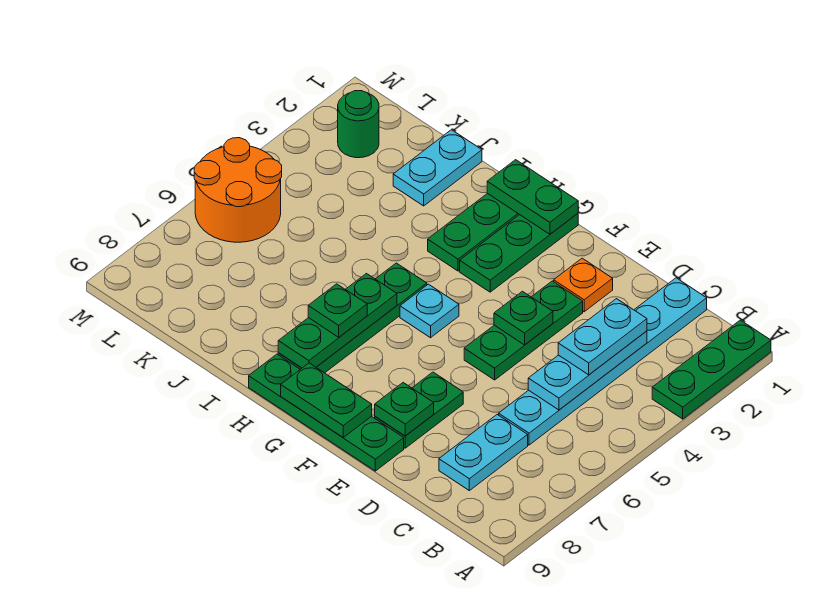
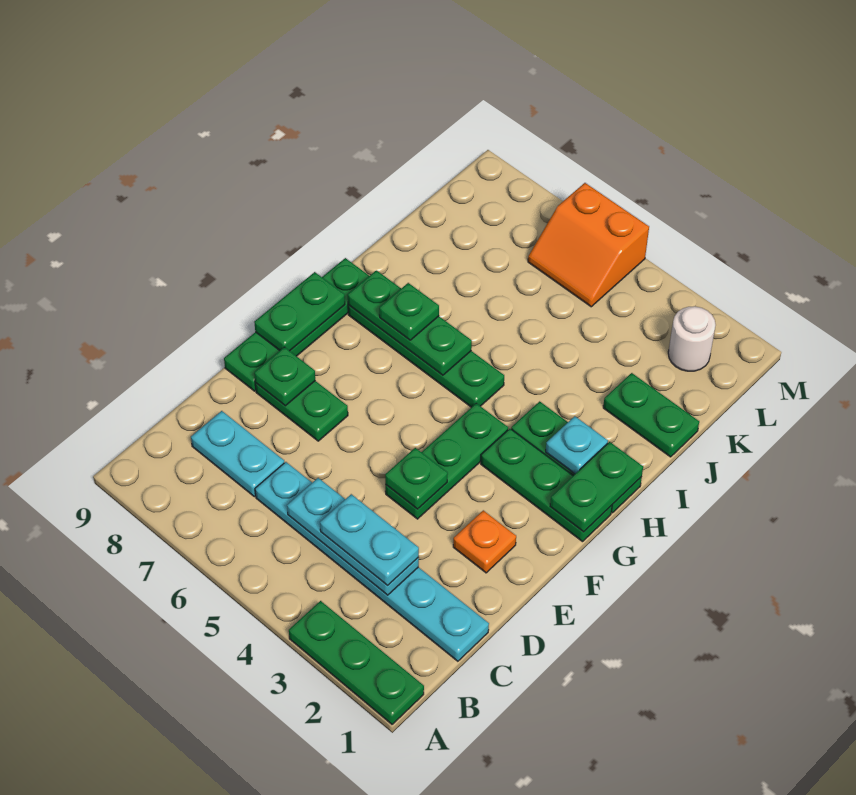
green plate E3:E5 level 1 -> green plate E4:G4 level 1
cyan plate G5 level 1 -> cyan plate H2 level 2
cyan plate J1:J2 level 1 -> green plate J1:J2 level 1
green round brick L2 level 1 -> white round brick L2 level 1
orange round brick L5:M6 level 1 -> orange slope L5:M6 level 1 top M

